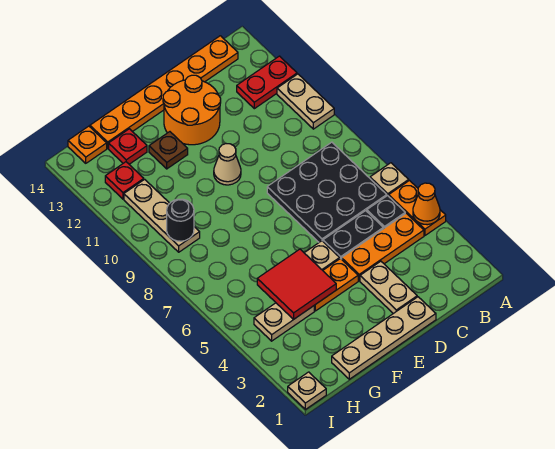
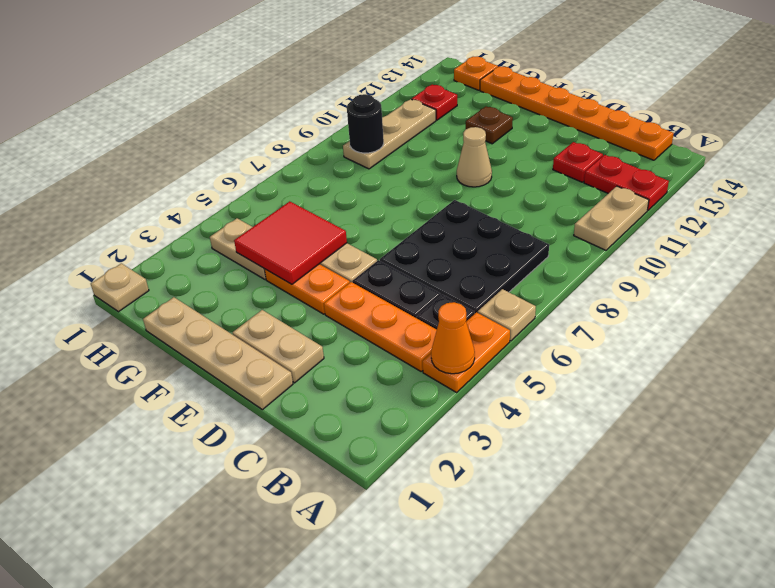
tan plate D2:D3 level 1 -> tan plate D2:E2 level 1
orange round brick D12:E13 level 1 -> none
red plate G13 level 1 -> red plate C12 level 1

